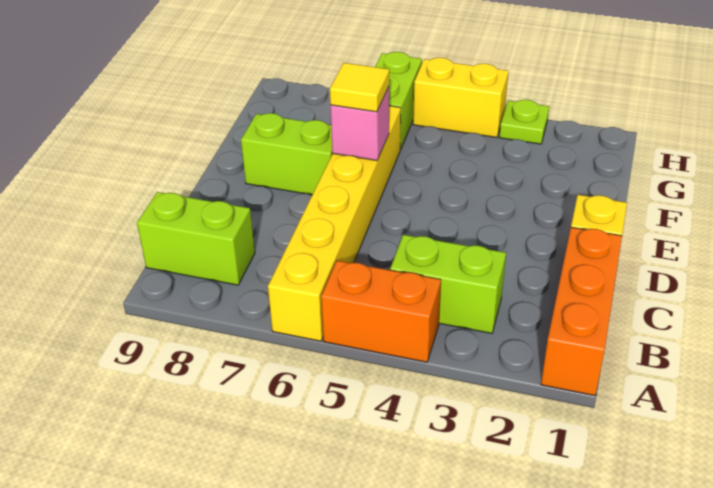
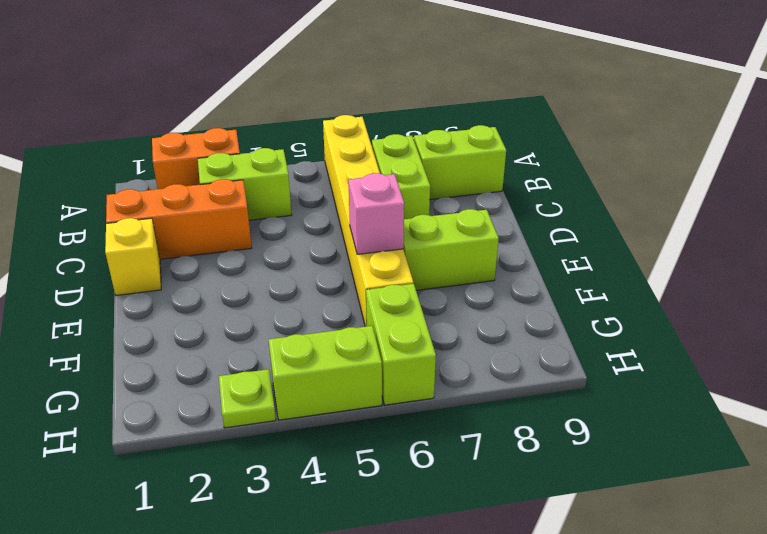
orange brick A1:C1 level 1 -> orange brick C1:C3 level 1
orange brick A4:A5 level 1 -> orange brick A2:A3 level 1
none -> lime brick B7:C7 level 1
yellow tile E6 level 3 -> none
yellow brick H4:H5 level 1 -> lime brick H4:H5 level 1

